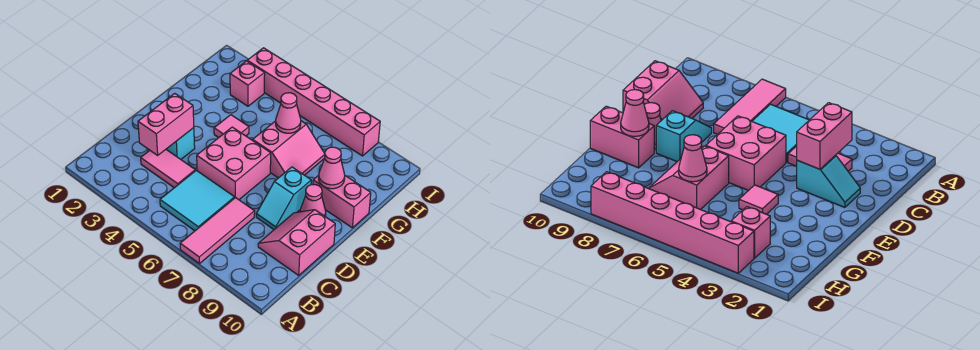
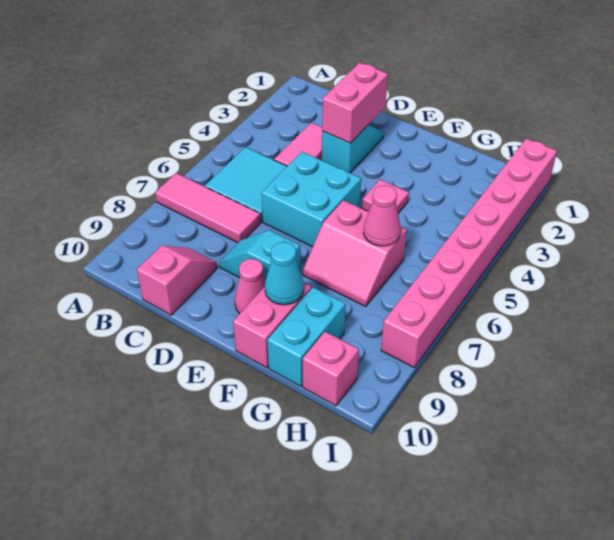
pink brick C3:D3 level 2 -> pink brick D2:D3 level 2
pink slope C9:D10 level 1 top 10 -> pink slope C9:C10 level 1 top 10
pink brick D5:E6 level 1 -> cyan brick D5:E6 level 1
pink cone F9 level 2 -> cyan cone F9 level 2
none -> cyan brick G9:G10 level 1
pink brick H3 level 1 -> pink brick H10 level 1
pink brick I3:I8 level 1 -> pink brick I1:I8 level 1

